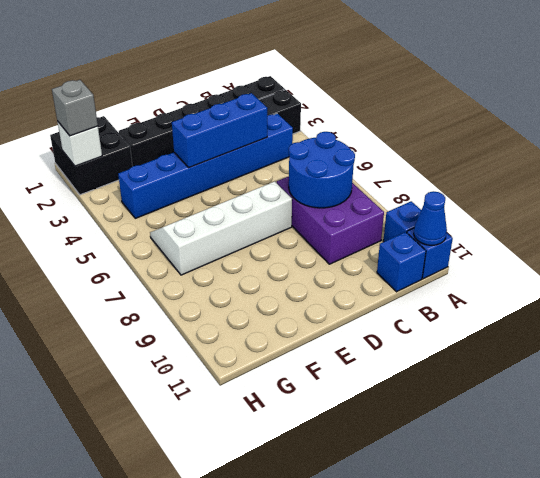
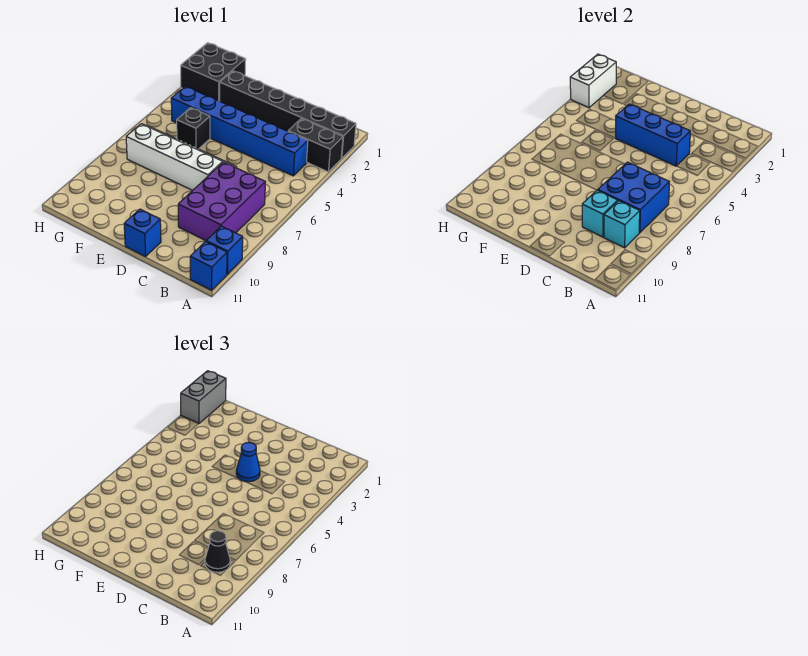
blue cone A11 level 2 -> blue cone D4 level 3
blue round brick B7:C8 level 2 -> blue brick B7:C8 level 2
none -> cyan brick B9 level 2
none -> black cone B9 level 3
blue brick B11 level 1 -> blue brick D11 level 1
none -> cyan brick C9 level 2
none -> black brick F5 level 1
white brick H2 level 2 -> white brick H2:H3 level 2
grey brick H2 level 3 -> grey brick H1:H2 level 3

